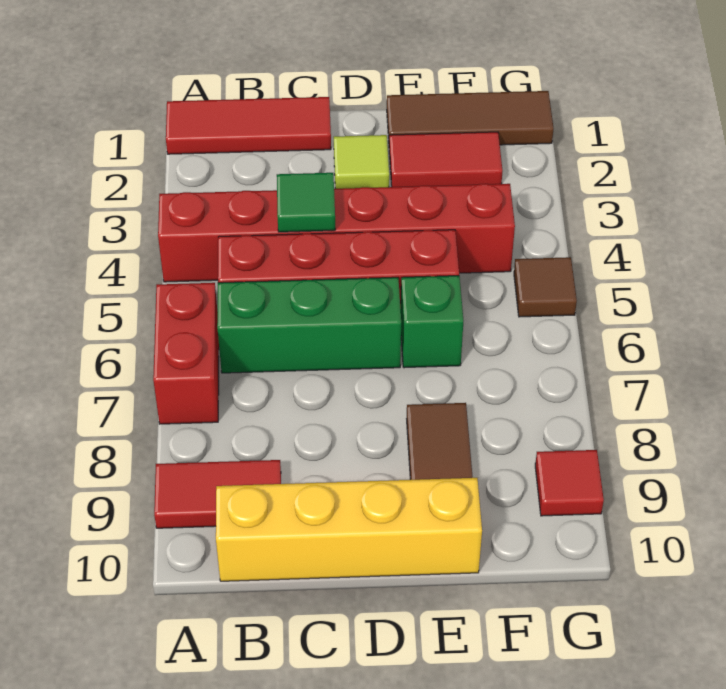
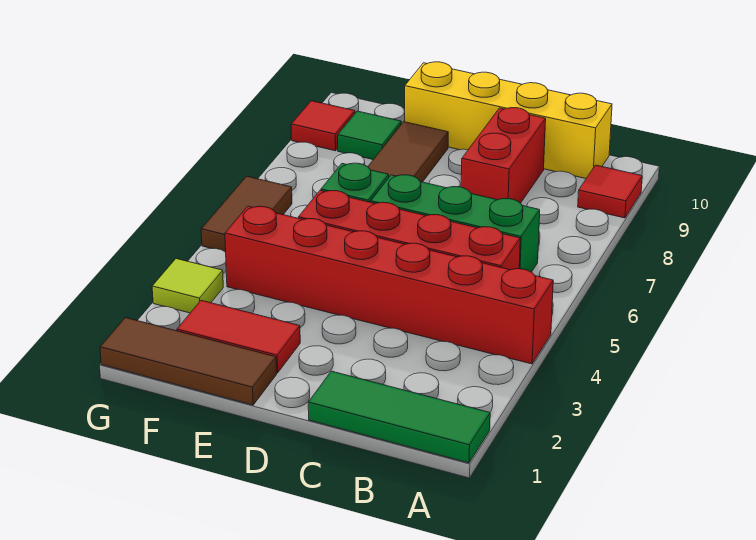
red tile A1:C1 level 1 -> green tile A1:C1 level 1
red brick A6:A7 level 1 -> red brick C8:C9 level 1
red tile A9:B9 level 1 -> red tile A9 level 1
green tile C4 level 2 -> green tile F9 level 1
lime tile D2 level 1 -> lime tile G3 level 1
brown tile G5 level 1 -> brown tile G5:G6 level 1

